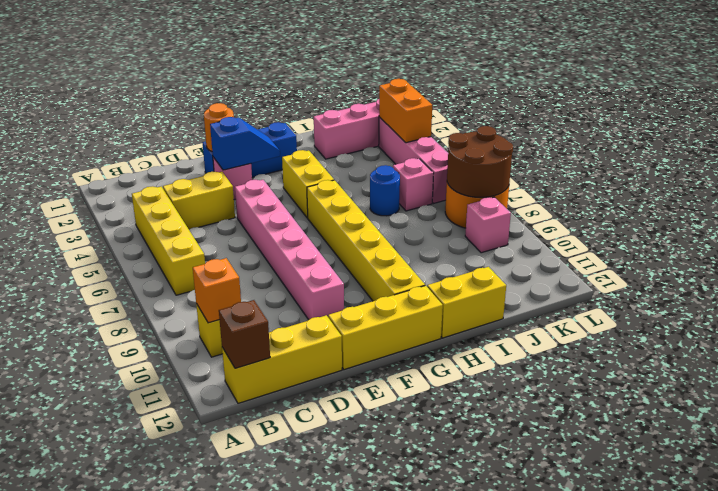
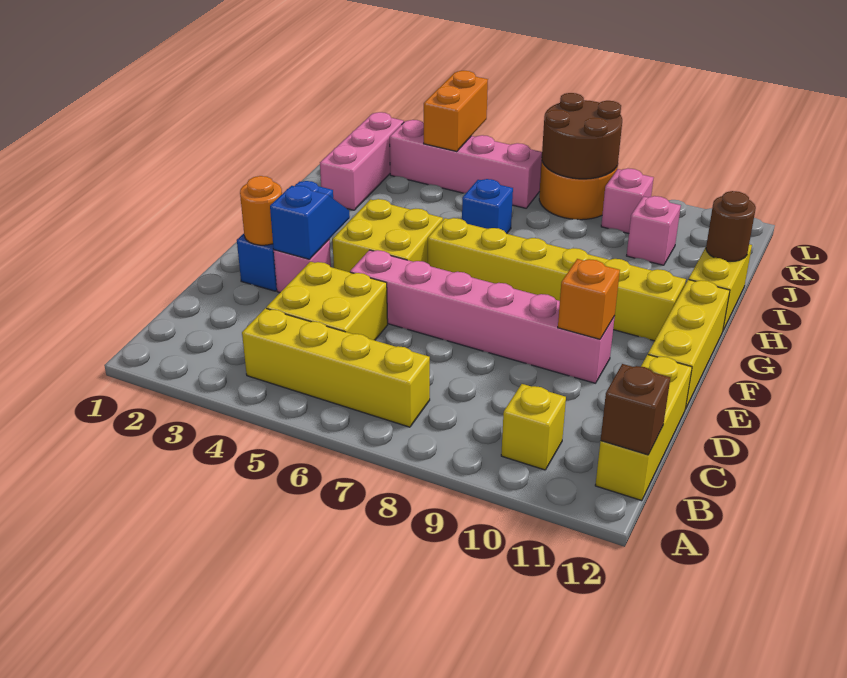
orange brick B10 level 2 -> orange brick E10 level 2
yellow brick C4:D4 level 1 -> yellow brick C4:D5 level 1
yellow brick G4:G5 level 1 -> yellow brick F4:G5 level 1
blue round brick I6 level 1 -> blue brick I6 level 1
none -> brown round brick I12 level 2
pink brick J6 level 1 -> pink brick J10 level 1
orange brick K3:K4 level 2 -> orange brick K4:L4 level 2

